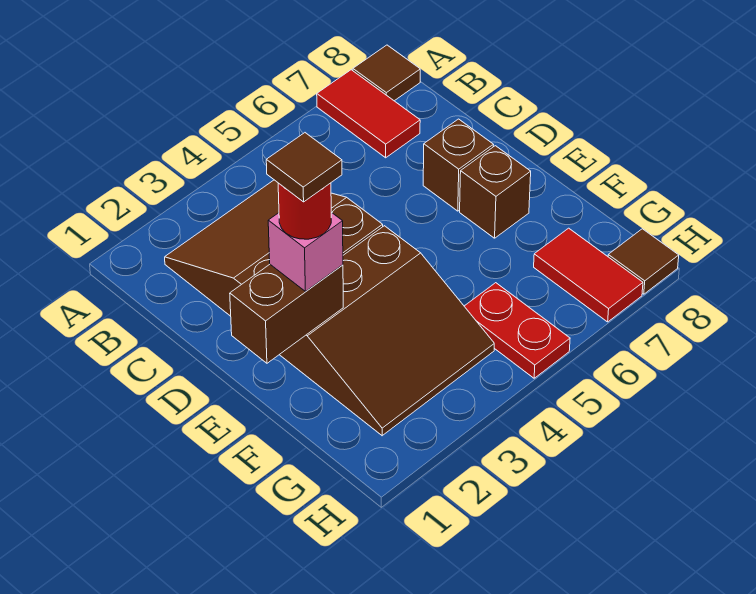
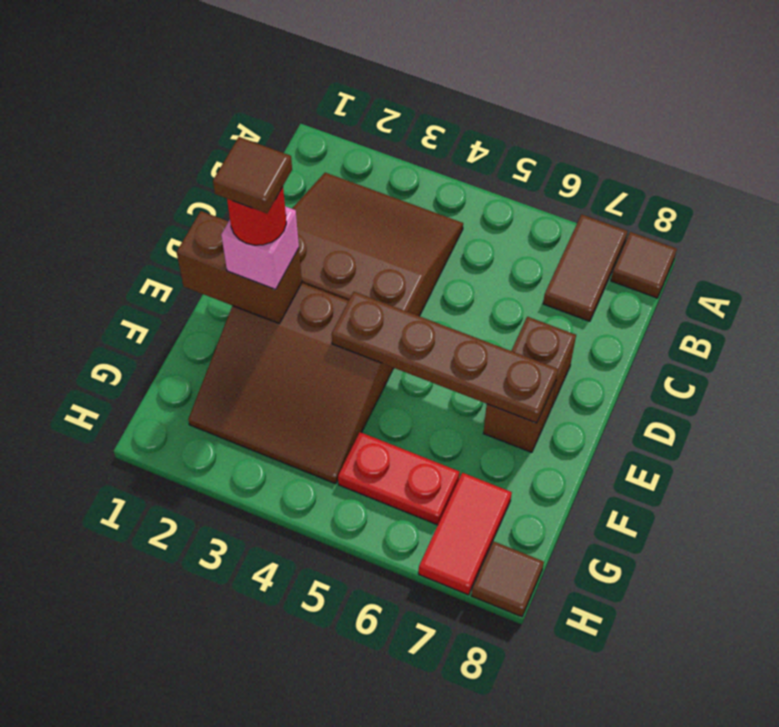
red tile A7:B7 level 1 -> brown tile A7:B7 level 1
none -> brown plate E4:E7 level 2
red plate G5:H5 level 1 -> red plate G5:G6 level 1

